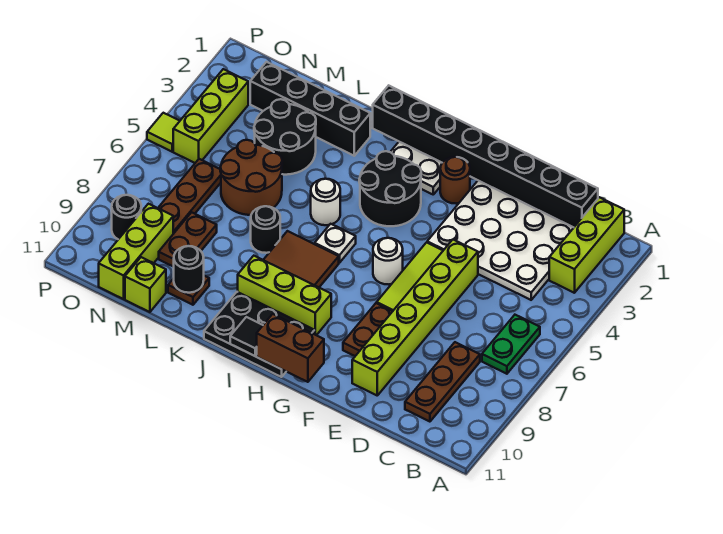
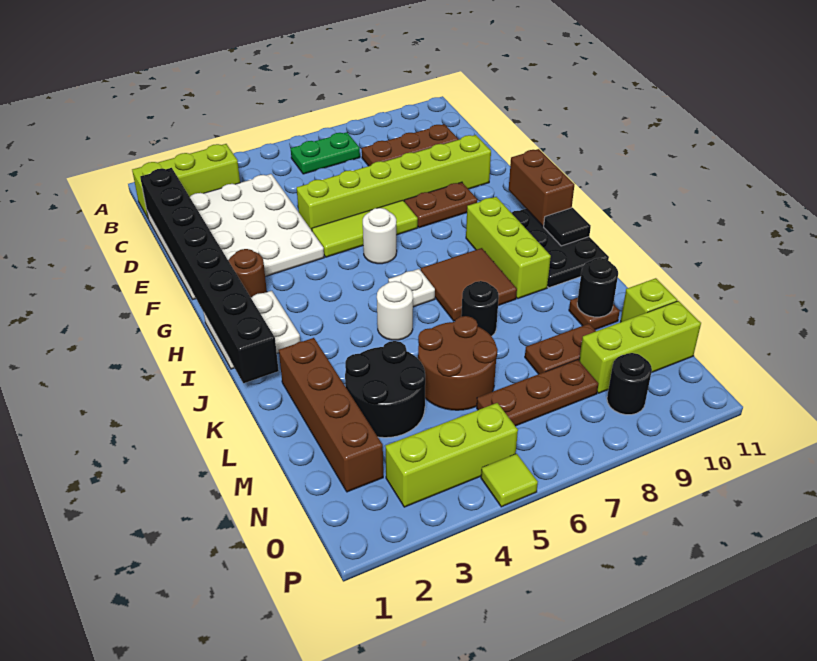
black round brick H3:I4 level 1 -> none
black brick K2:N2 level 1 -> brown brick K2:N2 level 1

